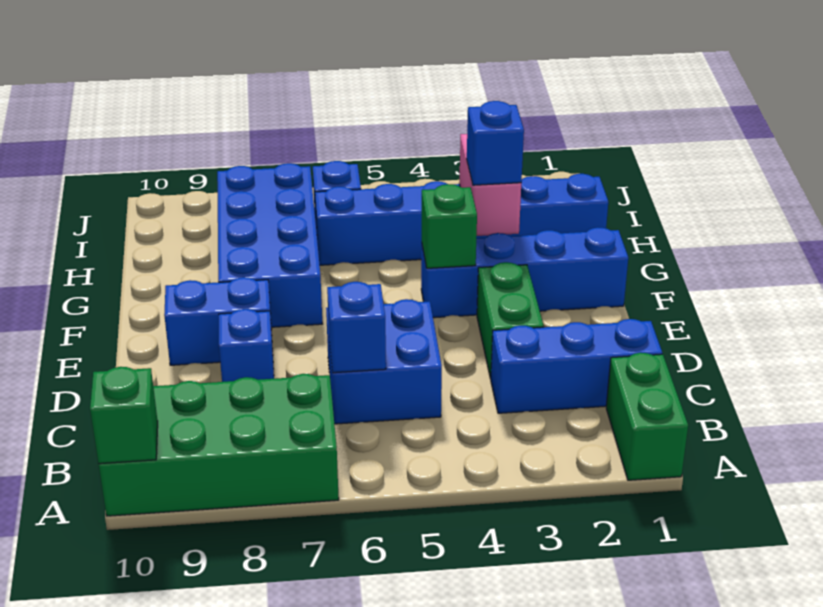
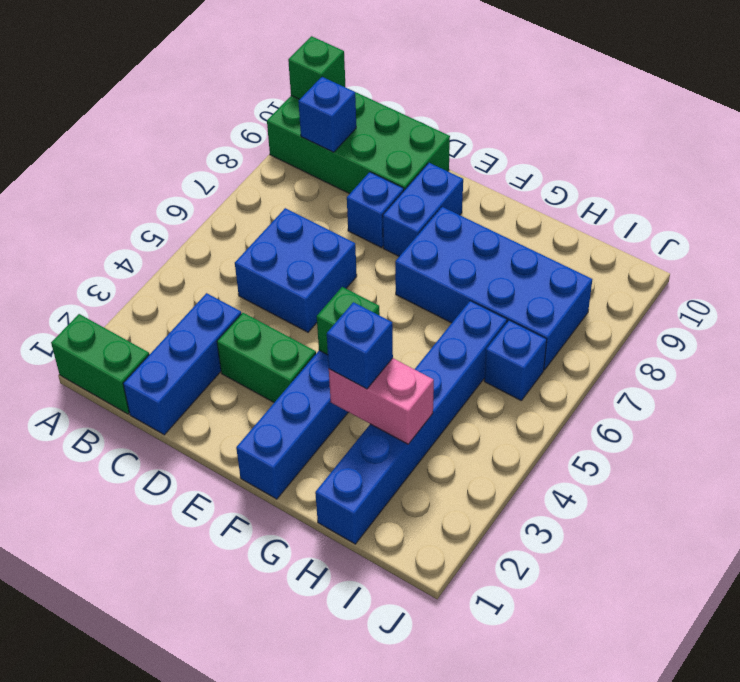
green brick A7:B10 level 1 -> green brick A9:D10 level 1
blue brick C6 level 2 -> blue brick B9 level 2

